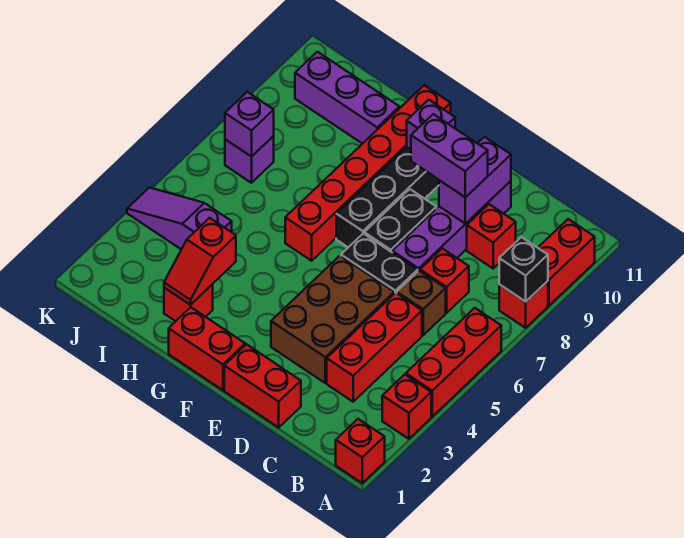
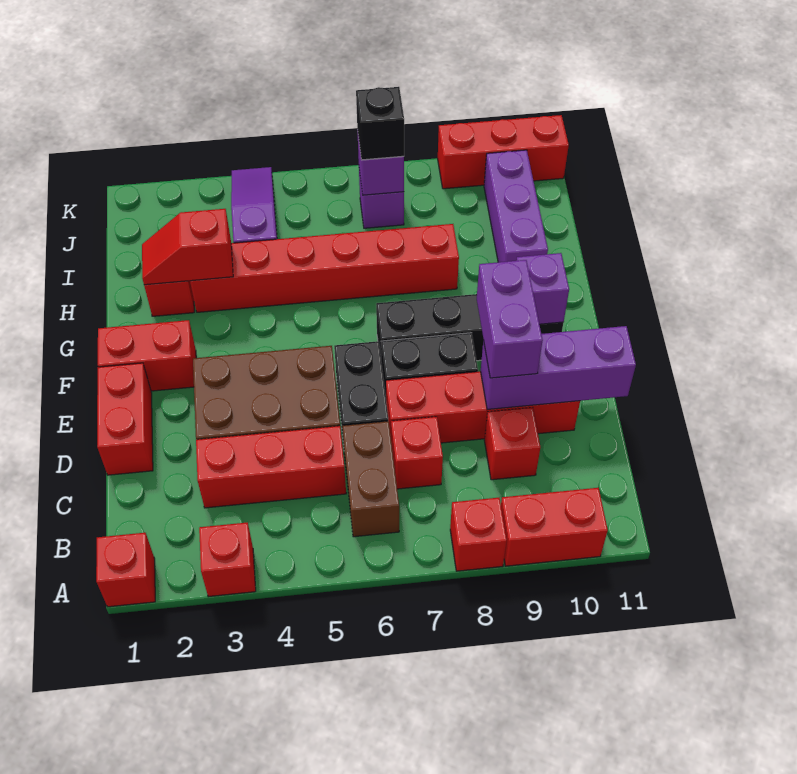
red brick A4:A6 level 1 -> red brick K9:K11 level 1
black brick A8 level 2 -> black brick J7 level 3
brown brick C6 level 1 -> brown brick B6:C6 level 1
purple brick D7:D10 level 1 -> red brick D7:D10 level 1
purple brick D9:D10 level 2 -> purple brick D9:D11 level 2
red brick F1:G1 level 1 -> red brick F1:F2 level 1
red brick G6:G11 level 1 -> red brick H3:H8 level 1

